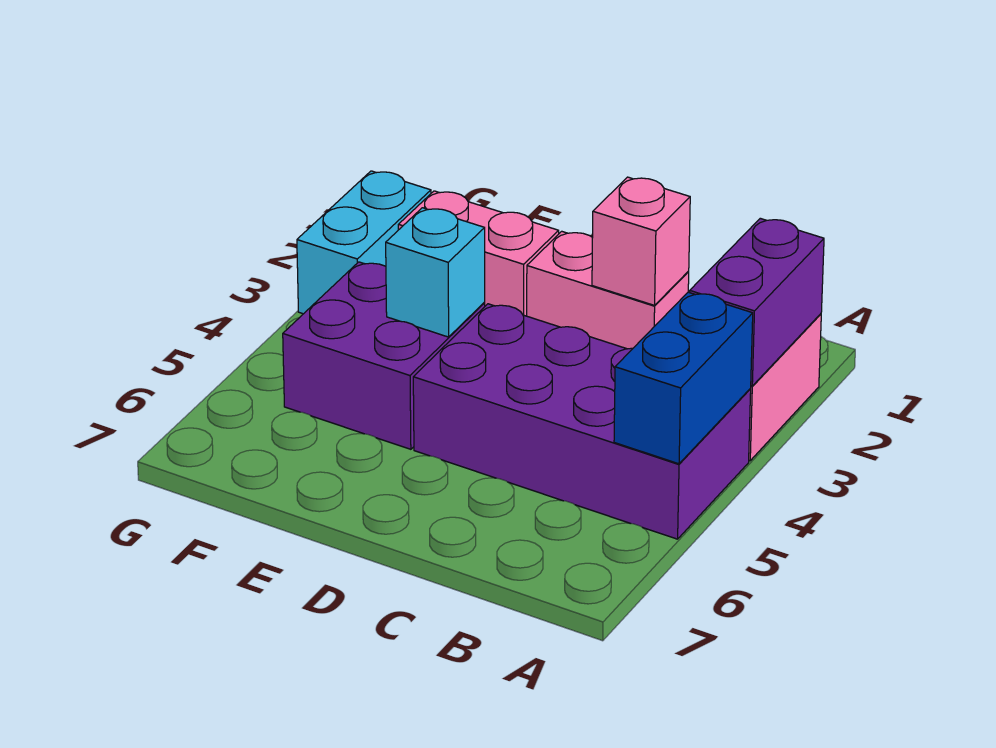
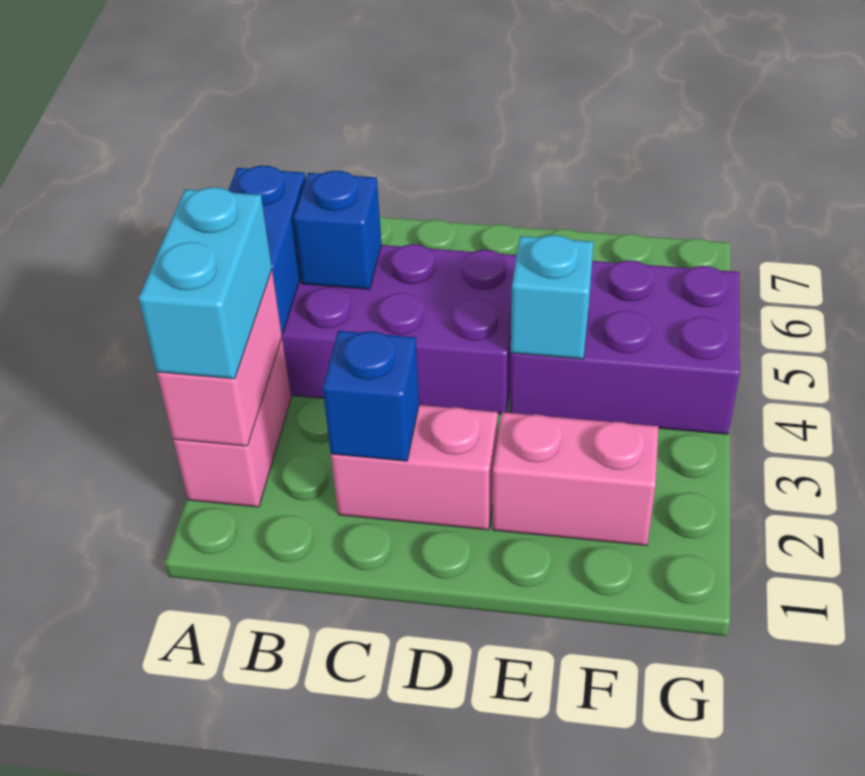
purple brick A2:A3 level 2 -> pink brick A2:A3 level 2
none -> blue brick B5 level 2
pink brick C2 level 2 -> blue brick C2 level 2
purple brick E4:F5 level 1 -> purple brick E4:G5 level 1
cyan brick G2:G3 level 1 -> cyan brick A2:A3 level 3

